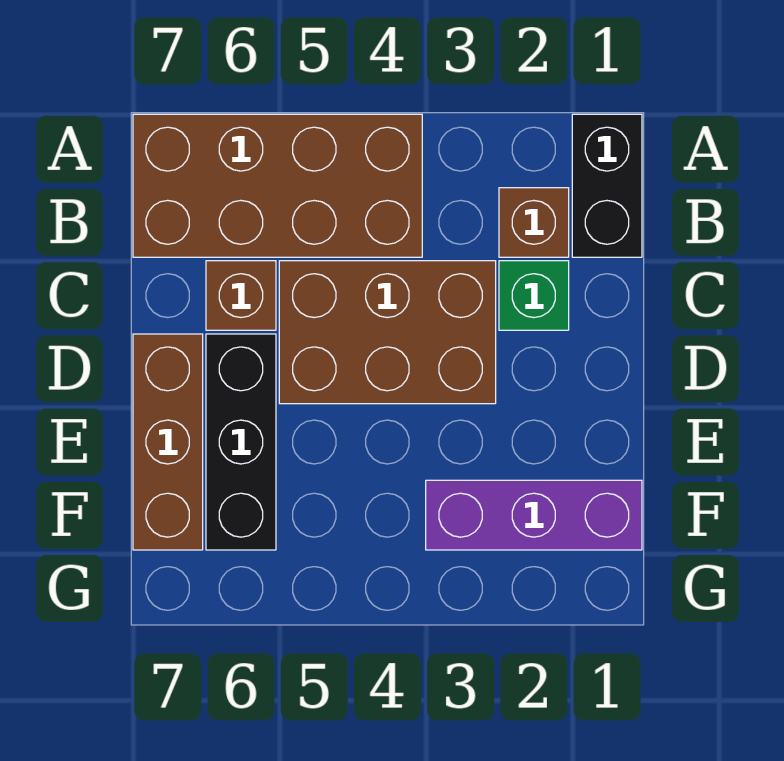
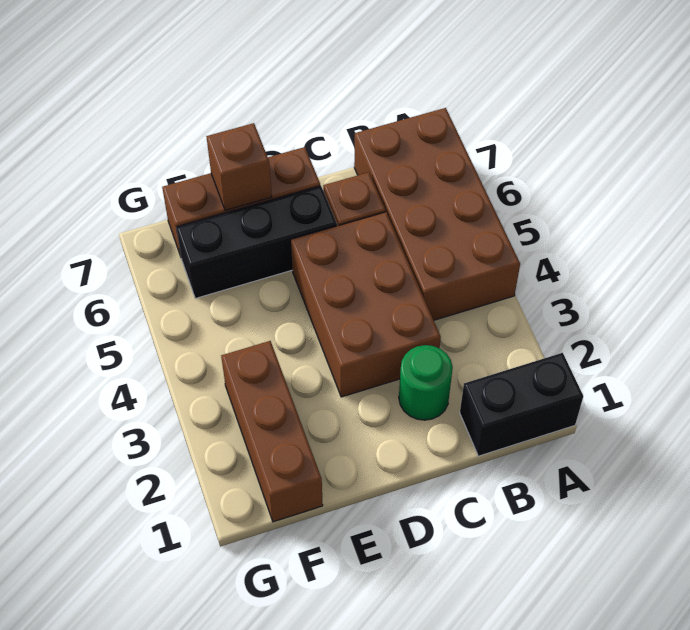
brown brick B2 level 1 -> brown brick E7 level 2
green brick C2 level 1 -> green round brick C2 level 1
purple brick F1:F3 level 1 -> brown brick F1:F3 level 1

